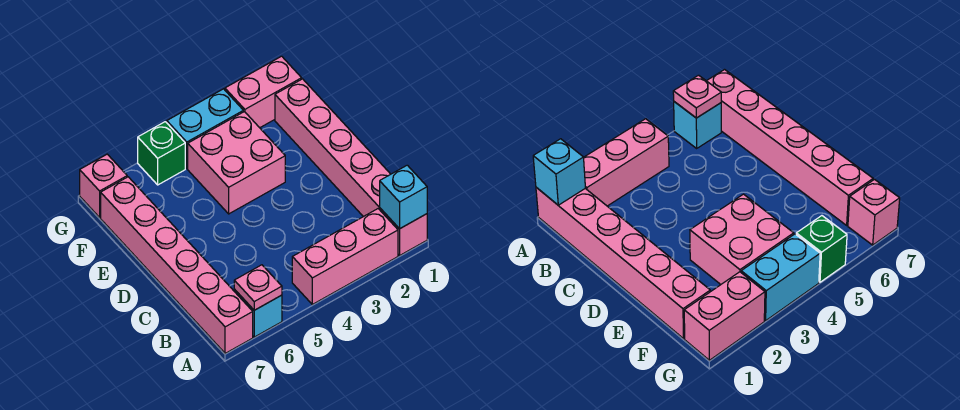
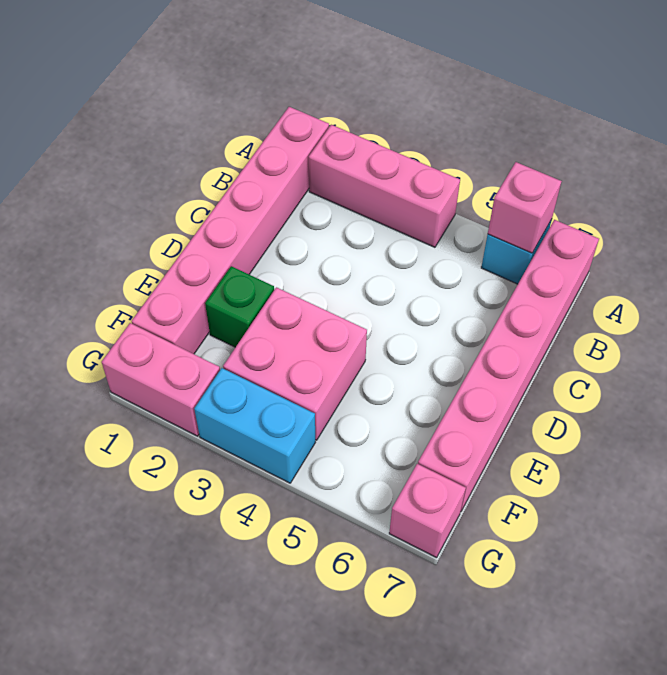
cyan brick A1 level 2 -> none
pink plate A6 level 2 -> pink brick A6 level 2
green brick G5 level 1 -> green brick E2 level 1

